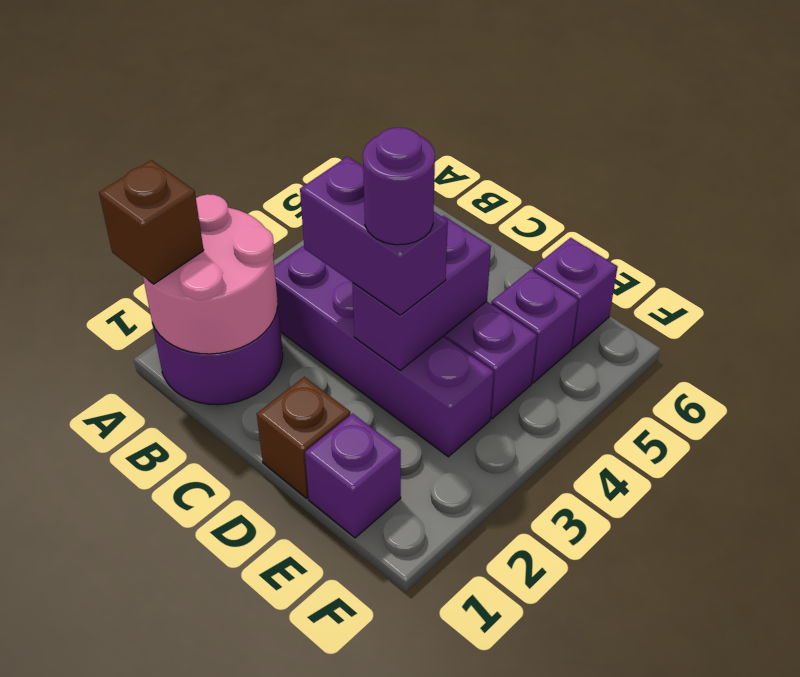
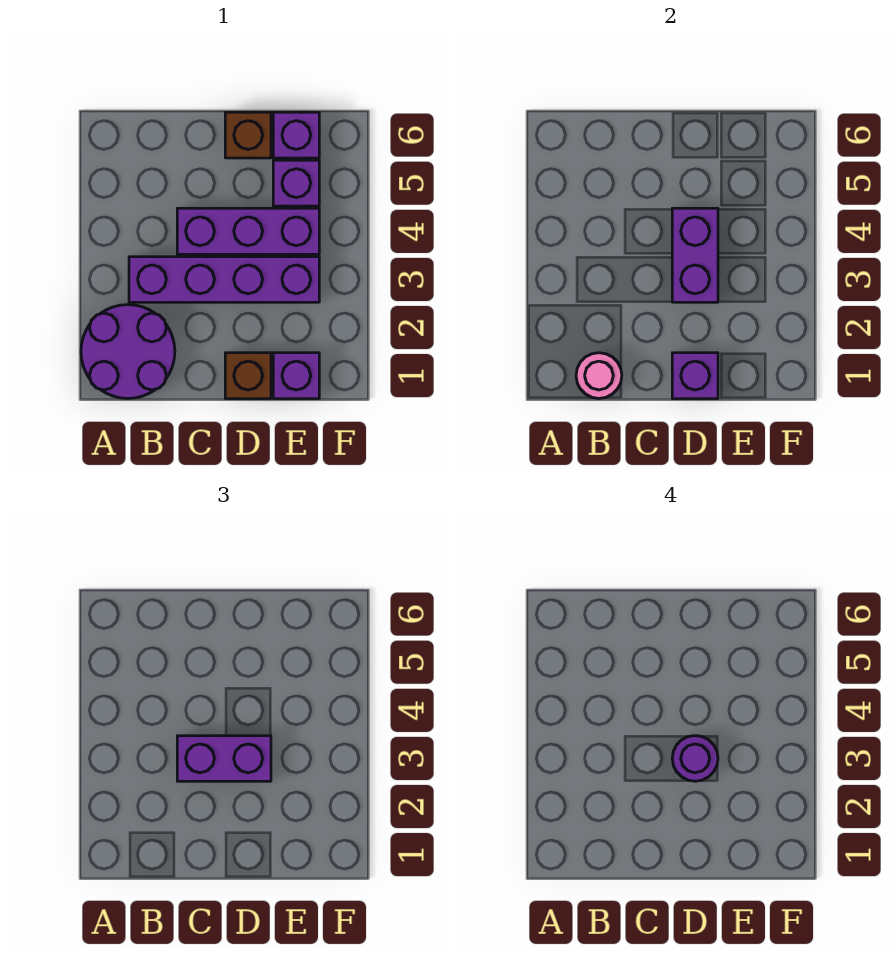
pink round brick A1:B2 level 2 -> pink round brick B1 level 2
brown brick A1 level 3 -> brown brick D6 level 1
none -> purple brick D1 level 2

